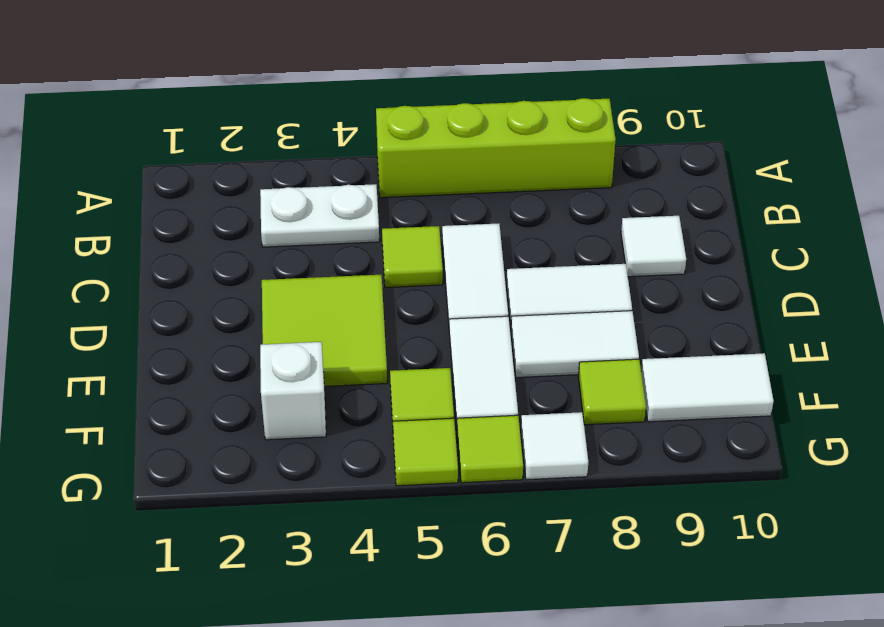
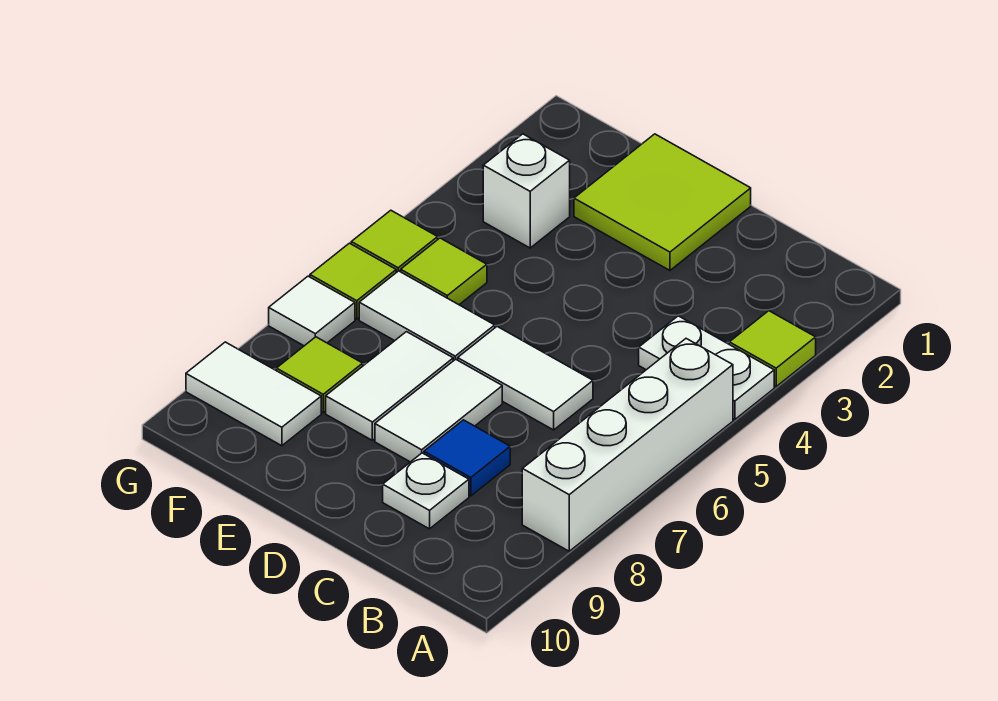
lime brick A5:A8 level 1 -> white brick A5:A8 level 1
white plate B3:B4 level 1 -> white plate A4:B4 level 1
lime tile C5 level 1 -> lime tile A3 level 1
none -> blue tile C8 level 1
white tile C9 level 1 -> white plate C9 level 1
lime tile D3:E4 level 1 -> lime tile D1:E2 level 1
white tile F9:F10 level 1 -> white tile F9:G9 level 1

